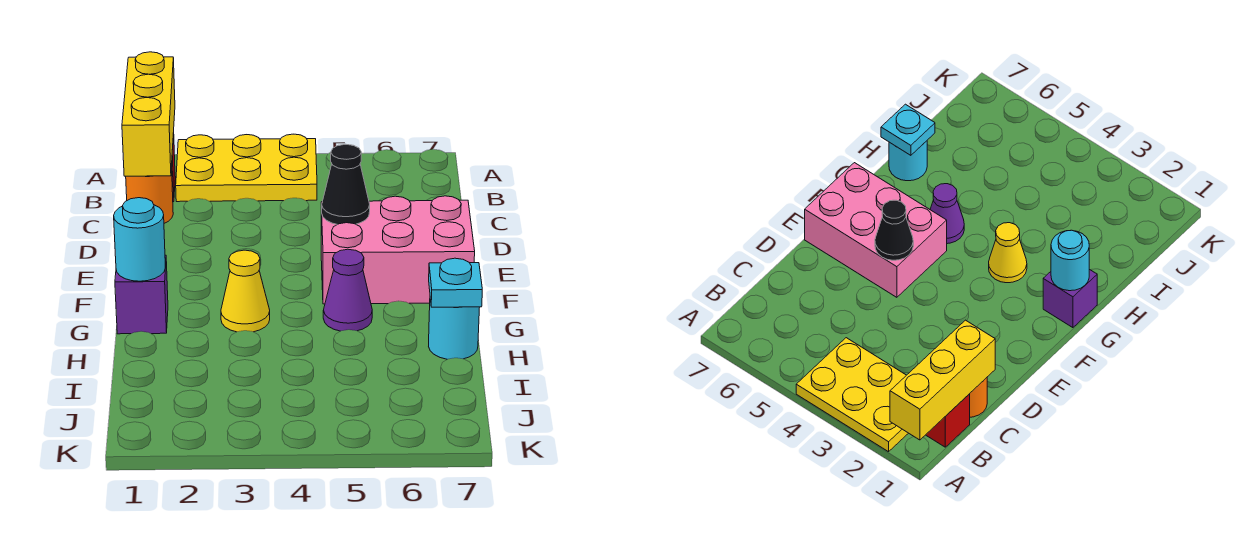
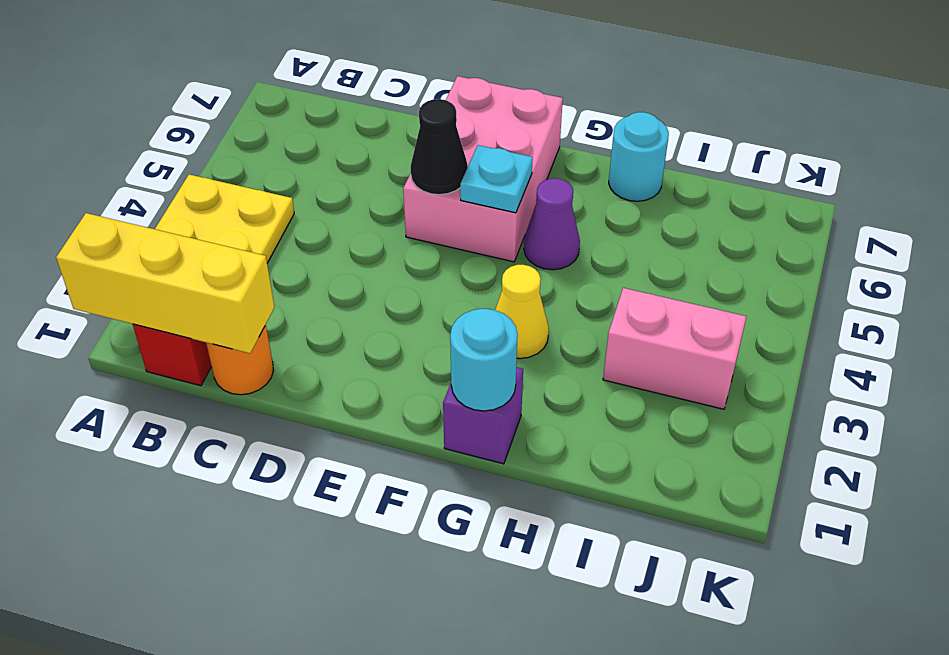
cyan plate H7 level 2 -> cyan plate F5 level 2
none -> pink brick I3:J3 level 1

